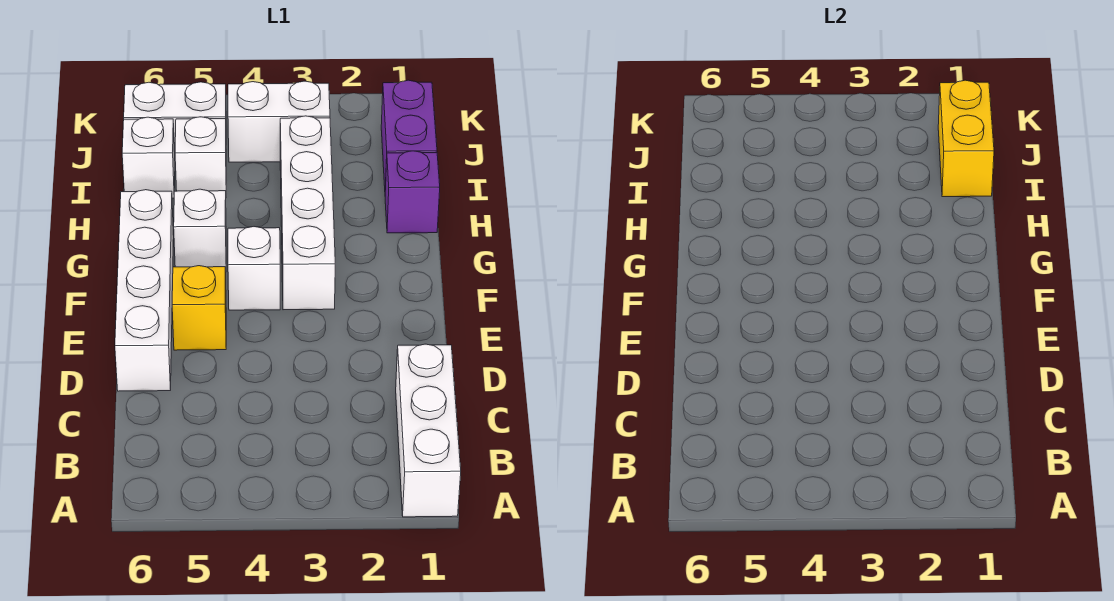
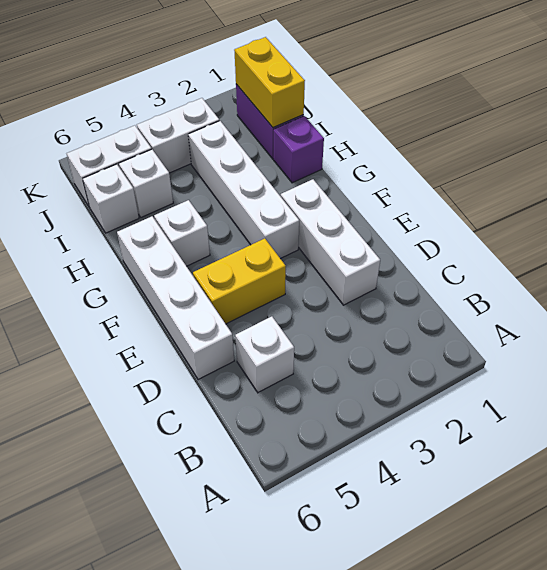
white brick A1:C1 level 1 -> white brick D2:F2 level 1
yellow brick E5 level 1 -> yellow brick E4:E5 level 1
white brick F4 level 1 -> white brick C5 level 1

